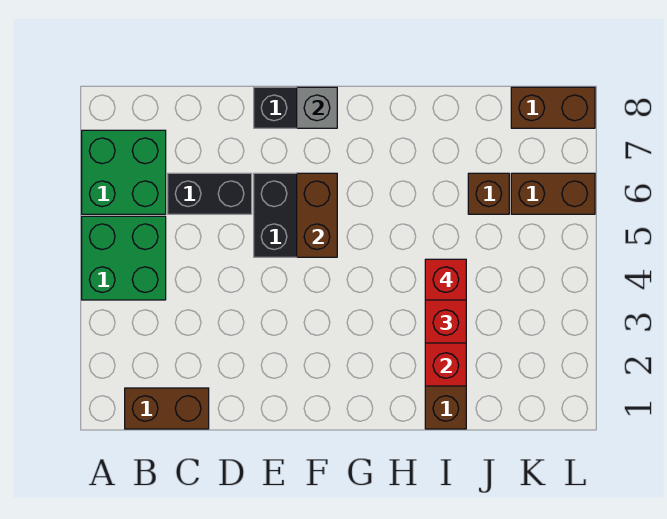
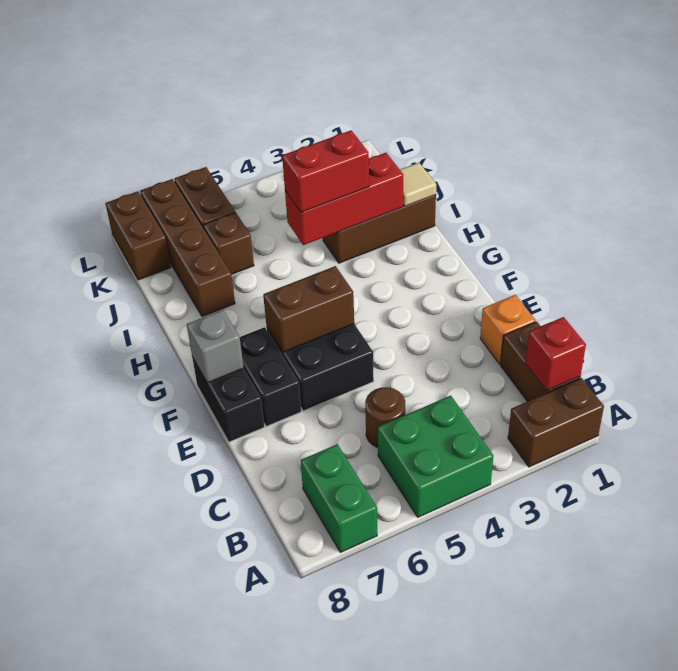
none -> brown brick A1:A2 level 1
green brick A6:B7 level 1 -> green brick A7:B7 level 1
none -> brown round brick C5 level 1
black brick C6:D6 level 1 -> black brick E7:F7 level 1
none -> orange brick D1 level 1
none -> tan tile I1 level 2
red brick I4 level 4 -> red brick B1 level 2
none -> brown brick I7:L7 level 1

